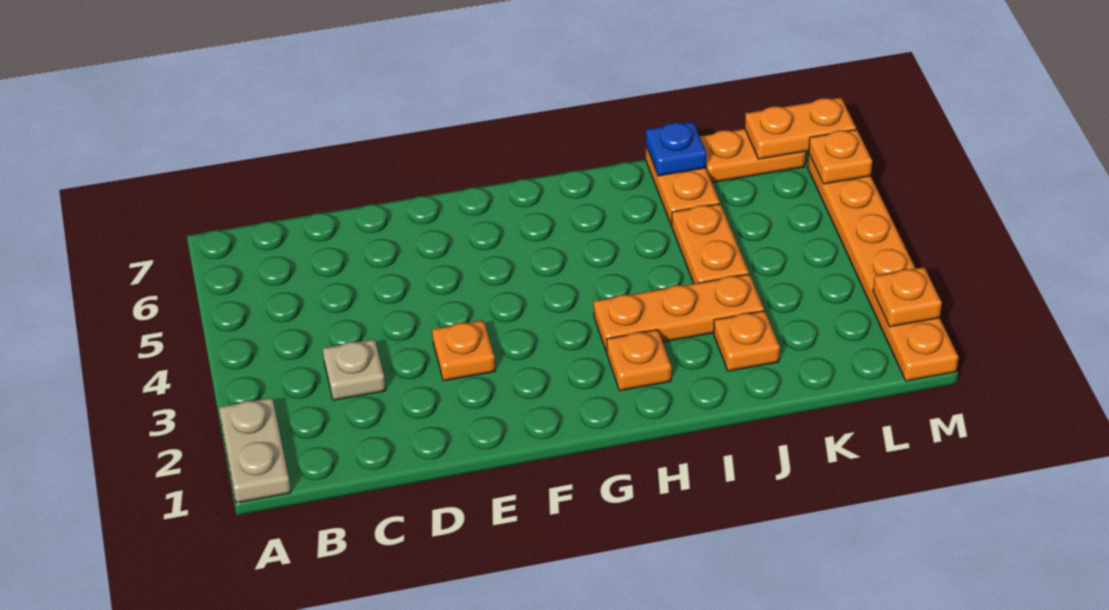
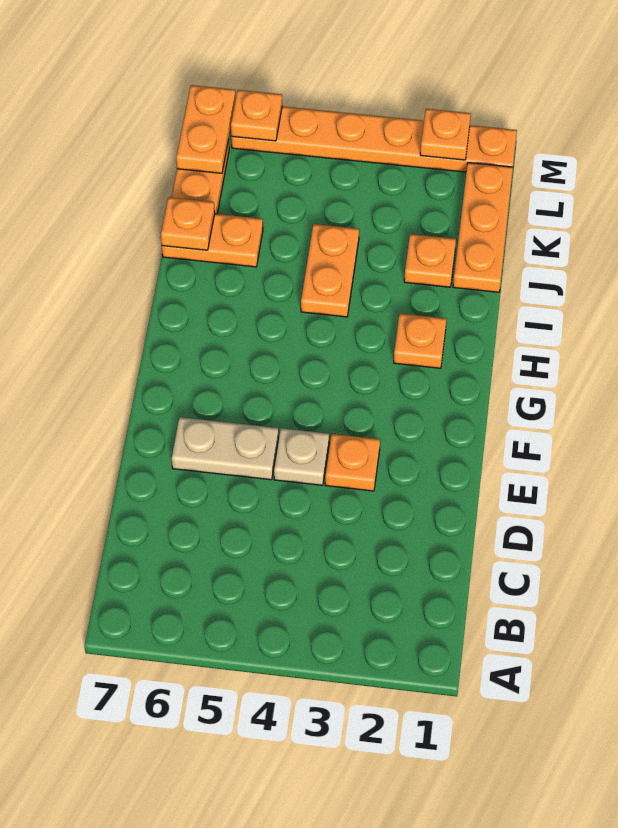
tan plate A1:A2 level 1 -> tan plate E5:E6 level 1
tan plate C3 level 1 -> tan plate E4 level 1
orange plate H3:J3 level 1 -> orange plate J1:L1 level 1
orange plate J4:J5 level 1 -> orange plate I4:J4 level 1
blue plate J7 level 2 -> orange plate J7 level 2

